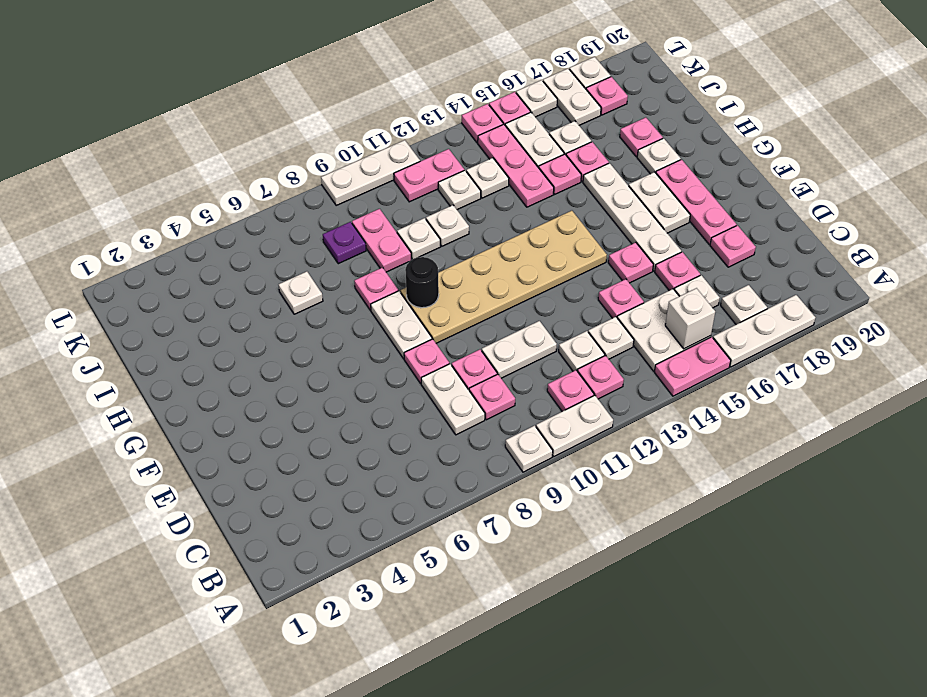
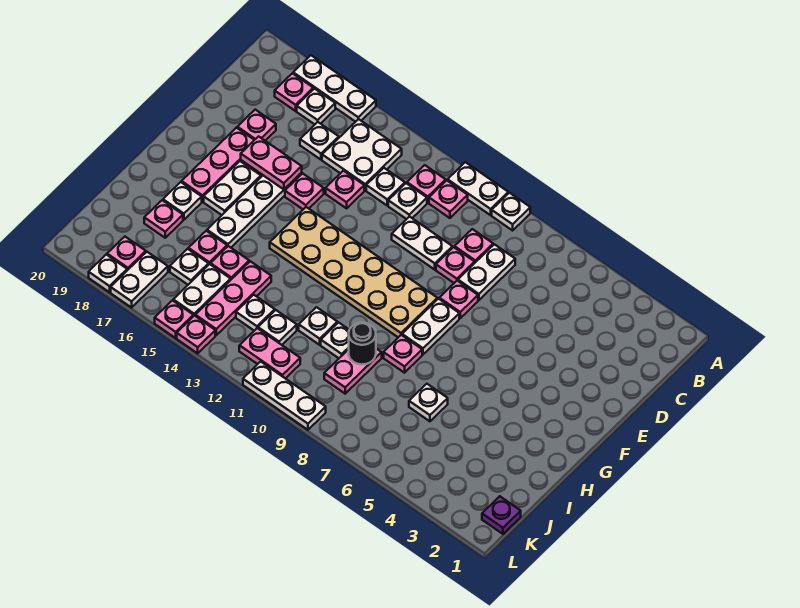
pink plate A14:A15 level 1 -> pink plate E16:E17 level 2
white brick B15 level 2 -> none
pink plate D16 level 1 -> pink plate B18 level 1
black round brick G9 level 2 -> black round brick I9 level 2
purple plate J8 level 1 -> purple plate K1 level 1
white plate L16 level 1 -> none

